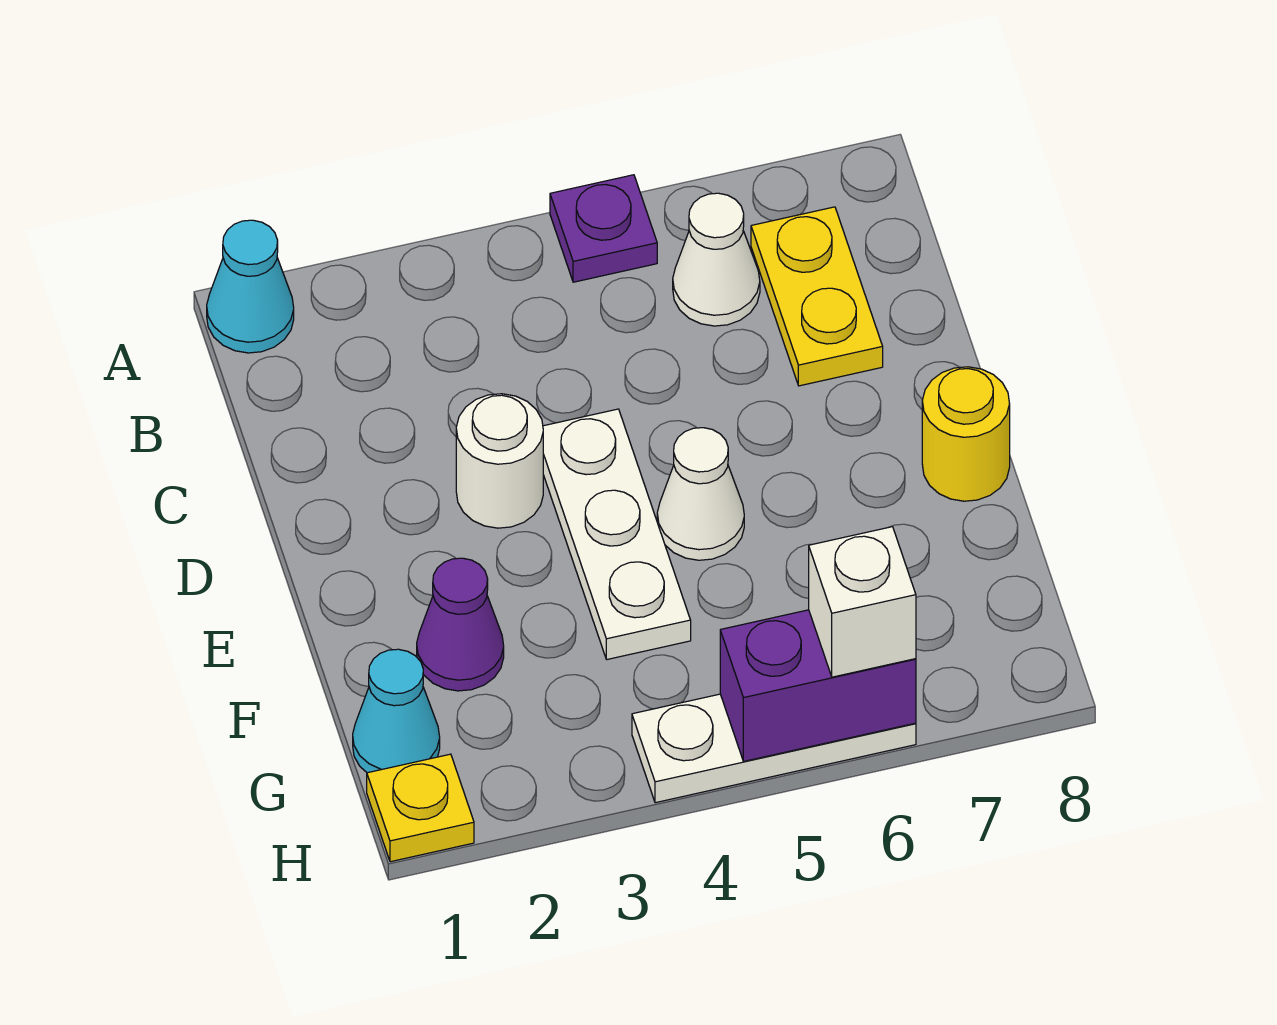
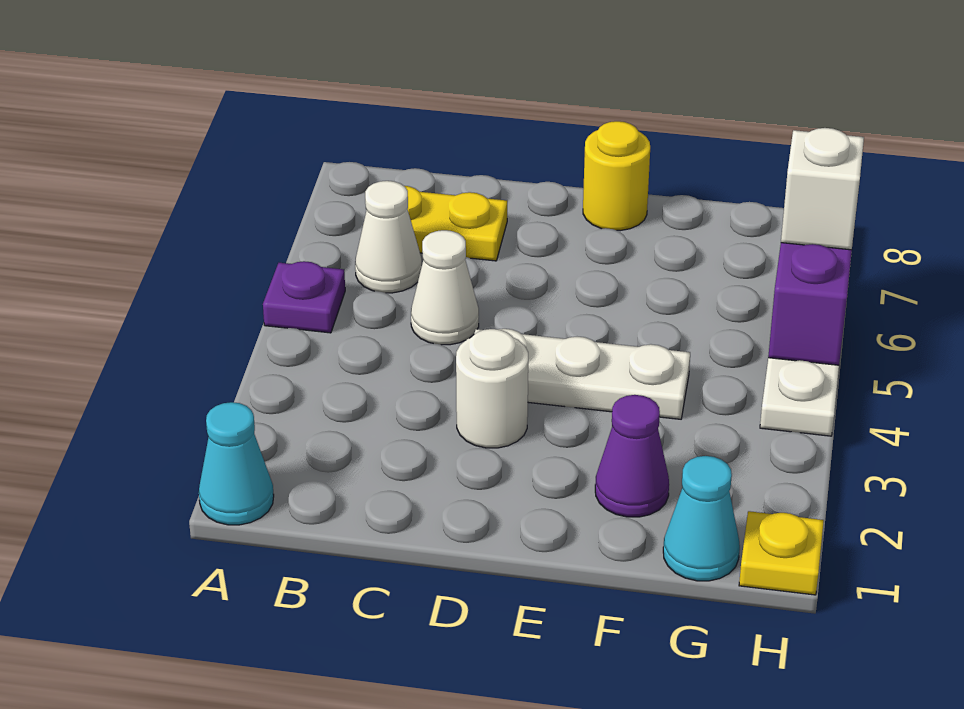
white cone E5 level 1 -> white cone C5 level 1

